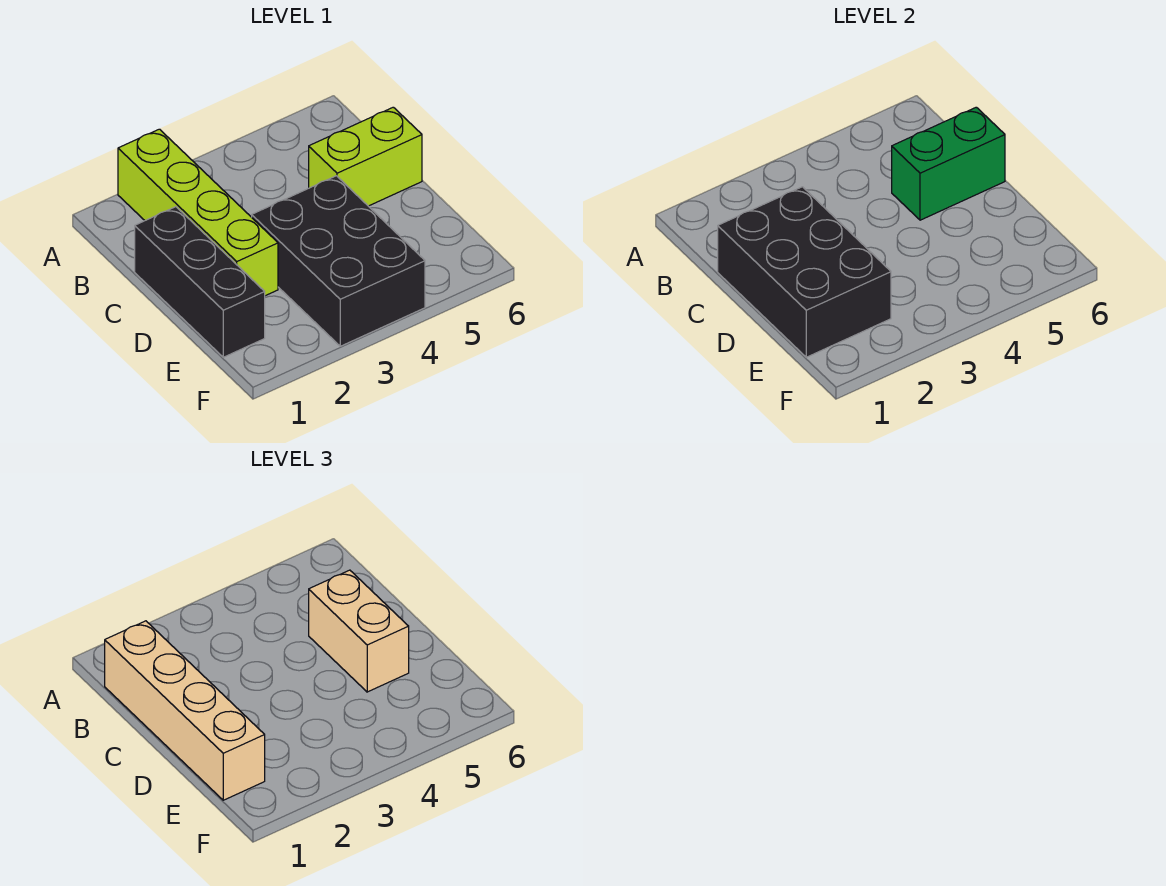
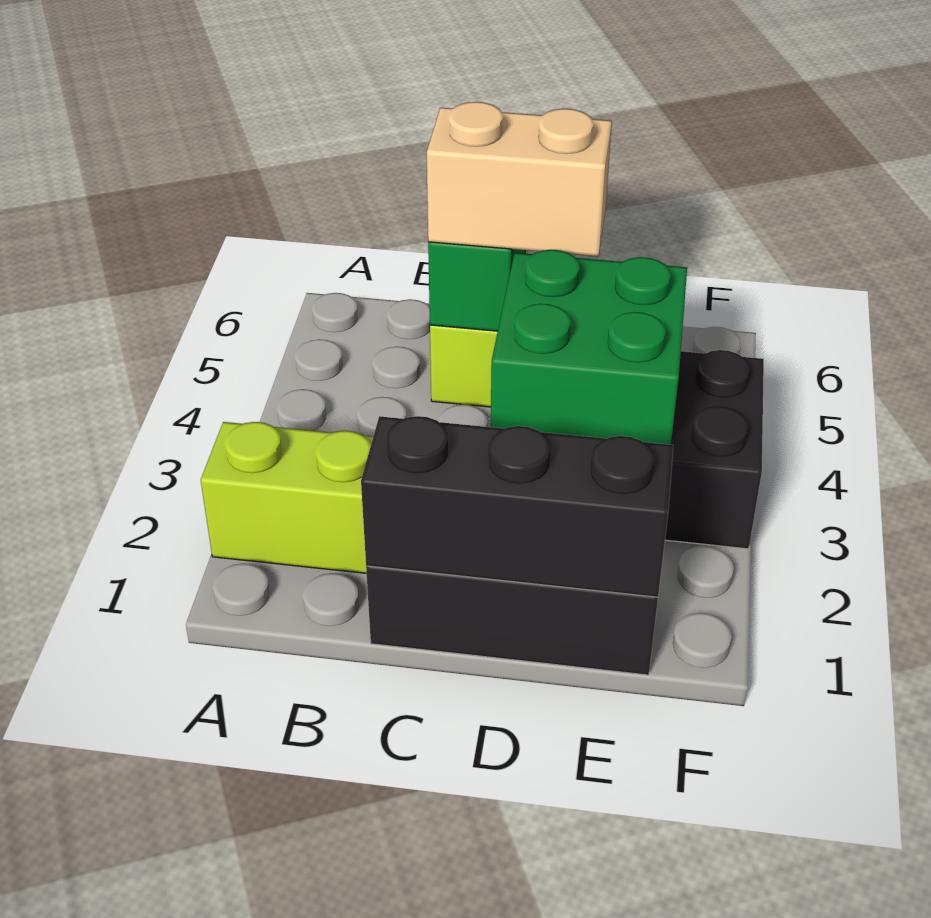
tan brick B1:E1 level 3 -> none
black brick C1:E2 level 2 -> black brick C1:E1 level 2
none -> green brick D3:E4 level 2

